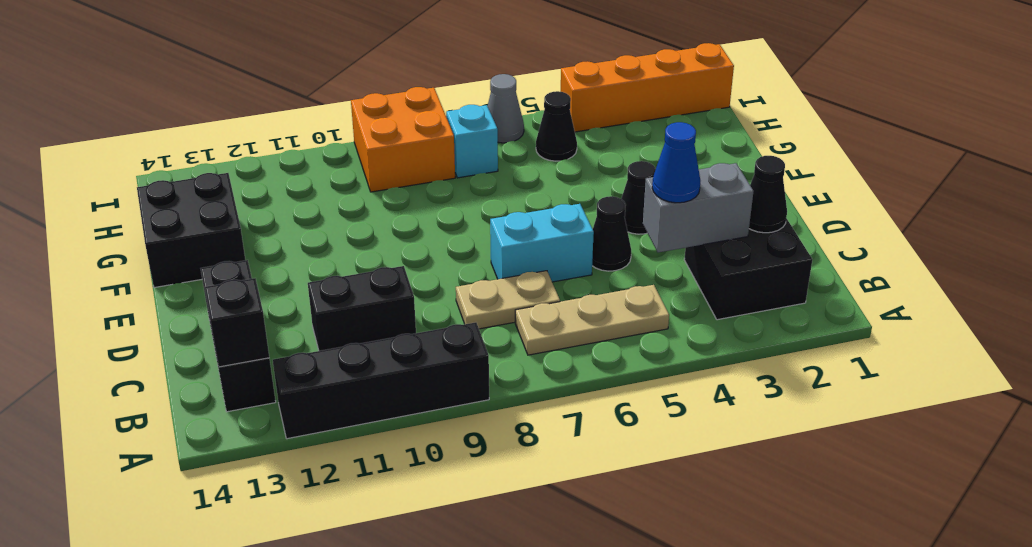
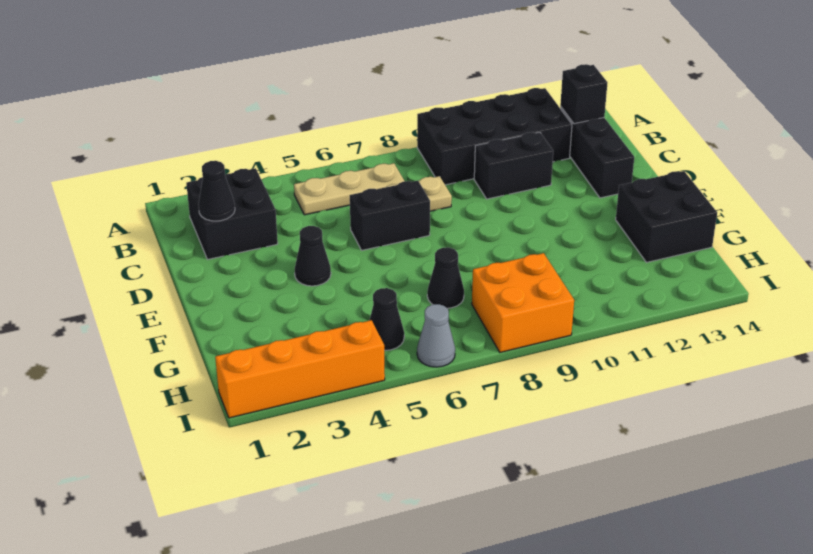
black brick A9:A12 level 1 -> black brick A9:B12 level 1
grey brick C3:C4 level 2 -> none
blue cone C4 level 3 -> none
black cone D5 level 1 -> black cone G7 level 1
cyan brick D6:D7 level 1 -> black brick D6:D7 level 1
cyan brick H7 level 1 -> none

